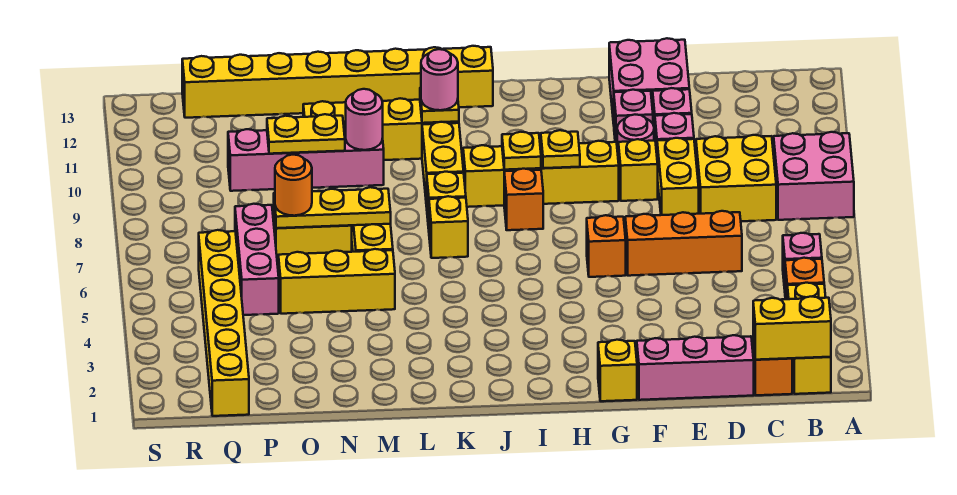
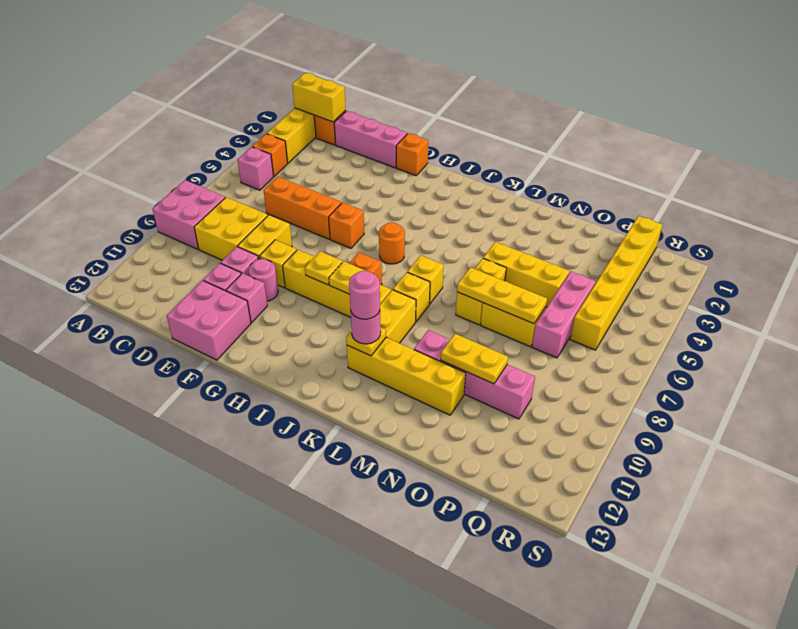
yellow brick G1 level 1 -> orange brick G1 level 1
yellow brick J13:Q13 level 1 -> none
pink round brick M10 level 2 -> pink round brick K11 level 4
orange round brick O7 level 3 -> orange round brick I6 level 1

